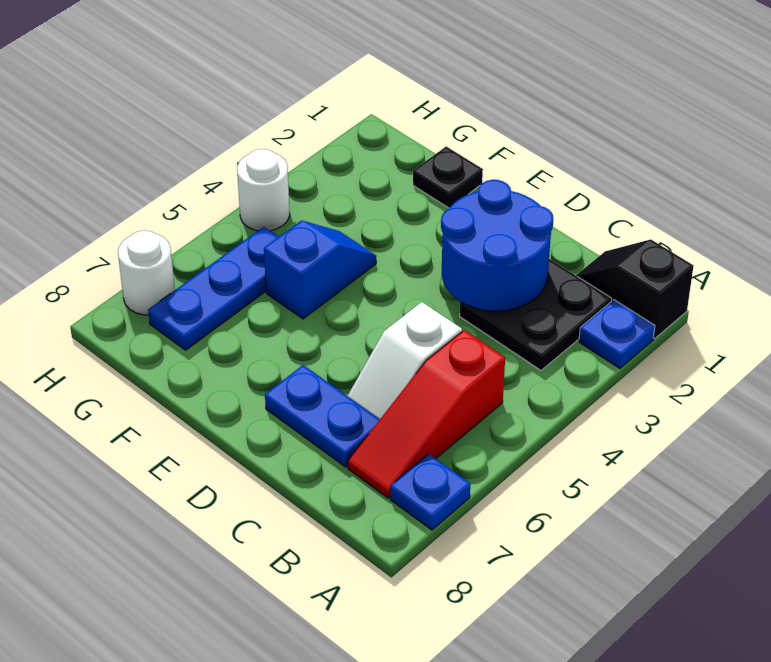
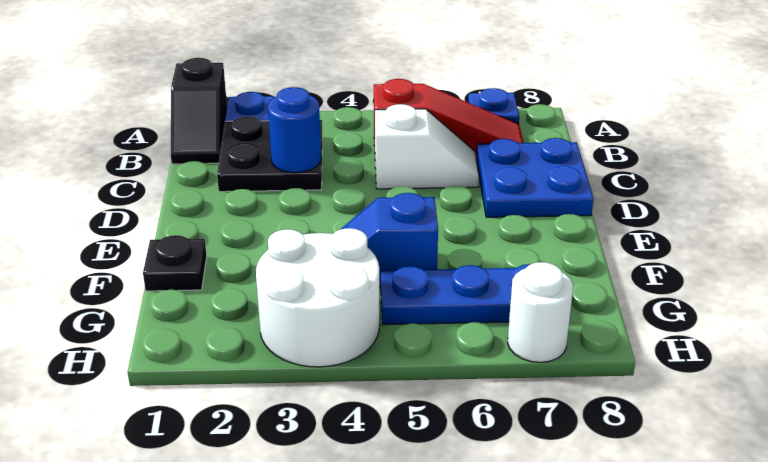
blue round brick C2:D3 level 2 -> blue round brick C3 level 2
blue plate C7:D7 level 1 -> blue plate C7:D8 level 1
white round brick H4 level 1 -> white round brick G3:H4 level 1

